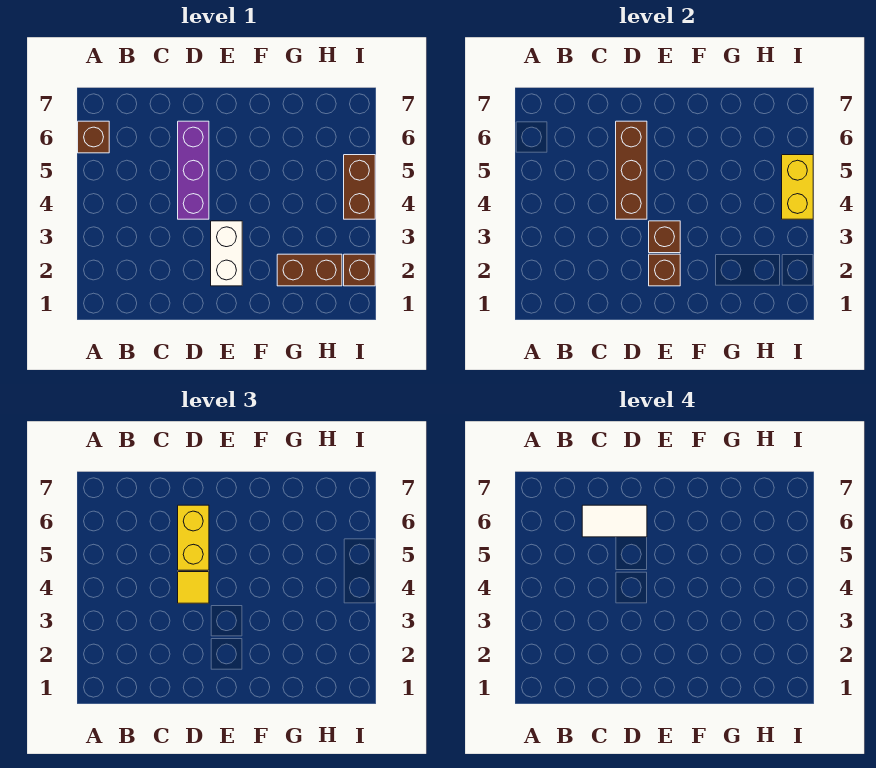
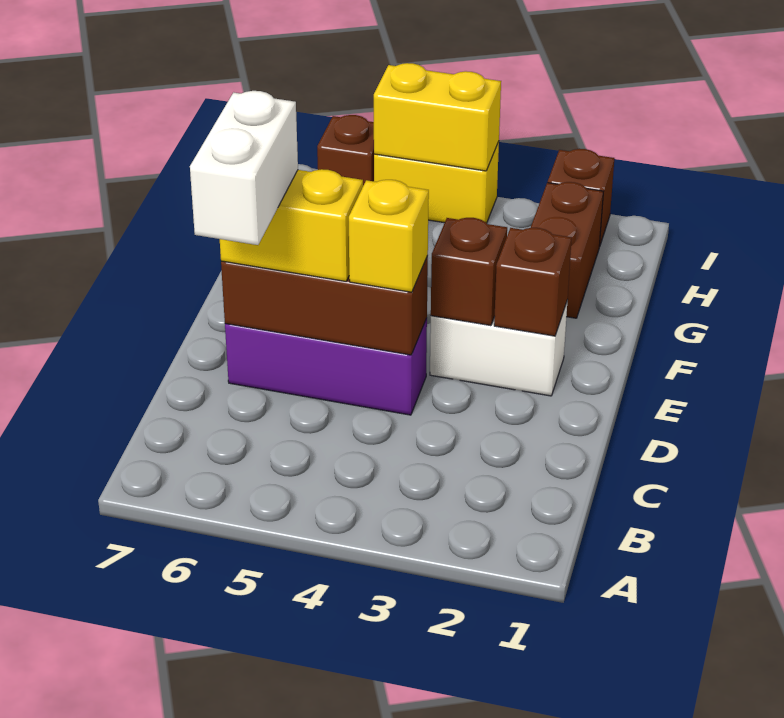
brown brick A6 level 1 -> brown brick I6 level 1
white tile C6:D6 level 4 -> white brick C6:D6 level 4
yellow tile D4 level 3 -> yellow brick D4 level 3
brown brick I4:I5 level 1 -> yellow brick I4:I5 level 1

